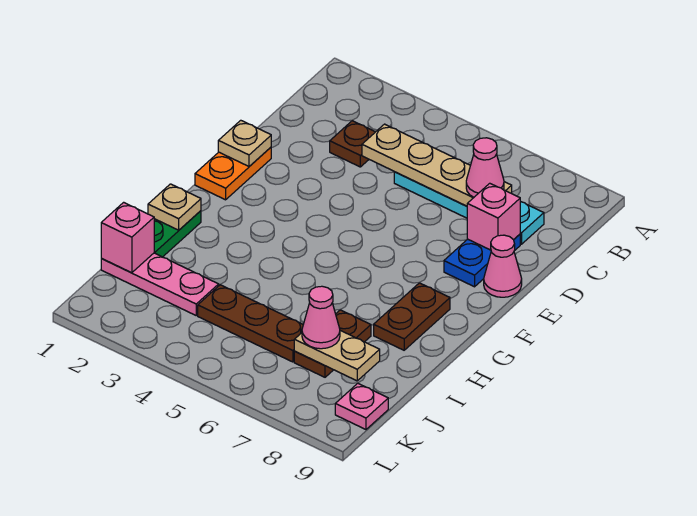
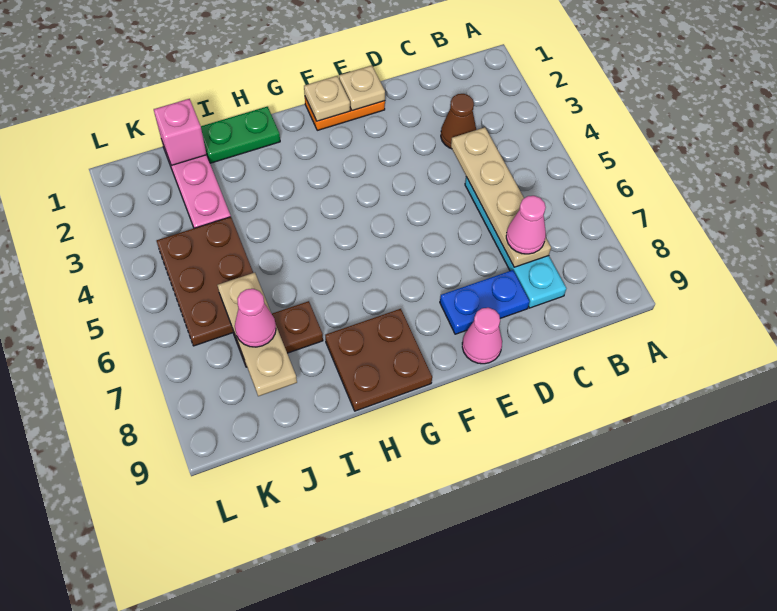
brown plate C3 level 1 -> brown cone C3 level 1
pink brick D8 level 2 -> none
brown plate G8:H8 level 1 -> brown plate G8:H9 level 1
tan plate H1 level 2 -> tan plate F1 level 2
brown plate J4:J6 level 1 -> brown plate J4:K6 level 1
tan plate J7:J8 level 2 -> tan plate J6:J8 level 2
pink plate K9 level 1 -> none

